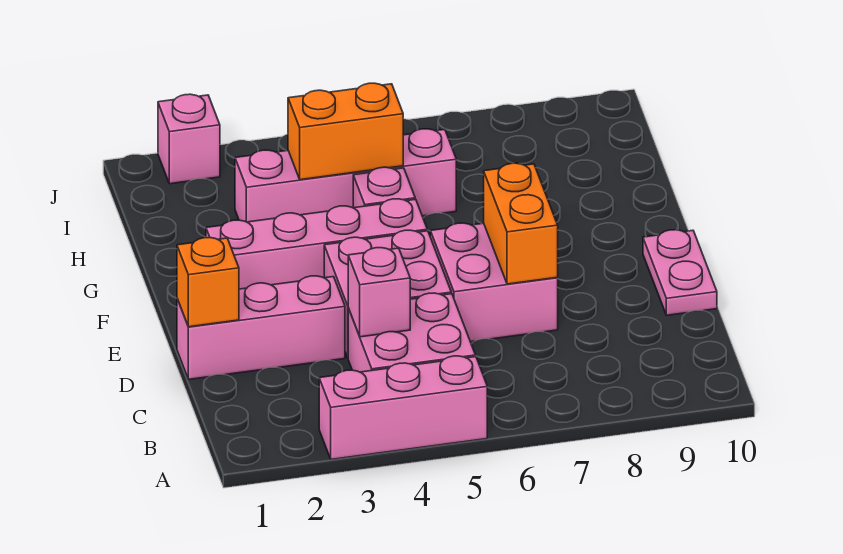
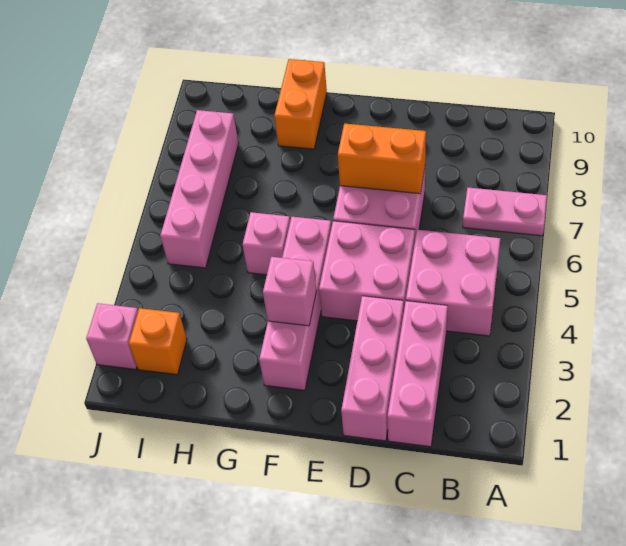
pink brick A3:A5 level 1 -> pink brick C1:C3 level 1
pink brick C4 level 2 -> pink brick F3 level 2
orange brick D1 level 2 -> orange brick I2 level 1
pink plate D10:E10 level 1 -> pink plate A7:B7 level 1
pink brick H3:H6 level 1 -> pink brick I5:I8 level 1
orange brick H4:H5 level 2 -> orange brick G9:G10 level 1

